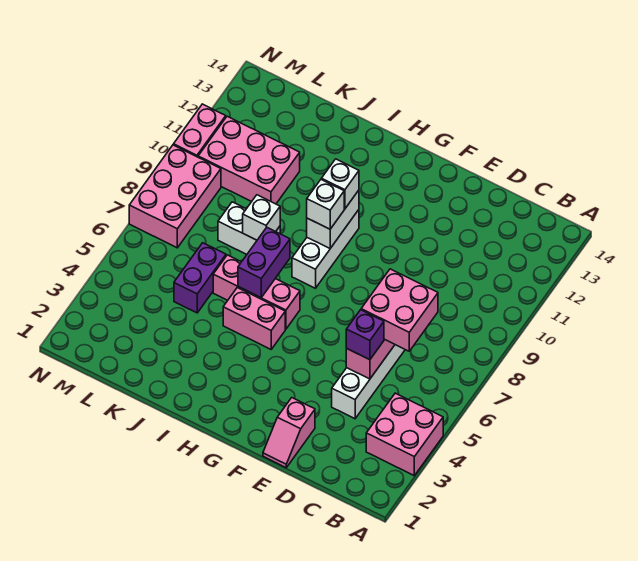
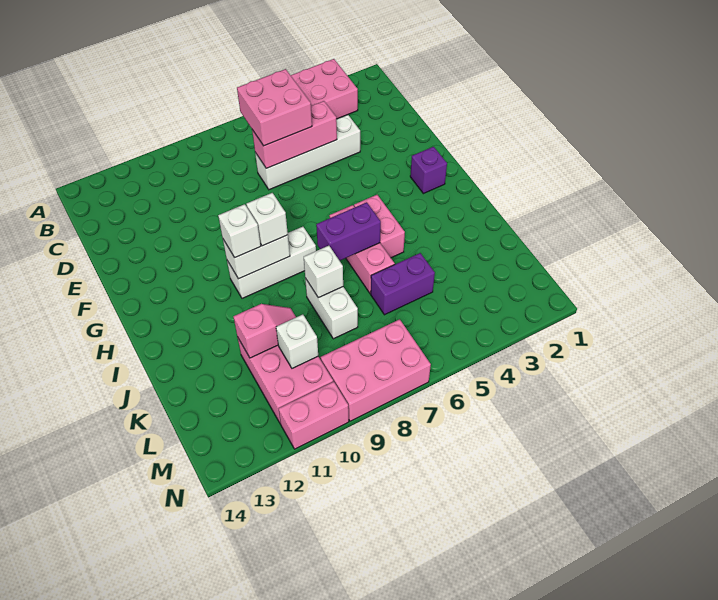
purple brick D5 level 3 -> purple brick G2 level 1
pink slope E1:E2 level 1 top 2 -> pink slope K10:K11 level 2 top 11
none -> white brick L10 level 2

